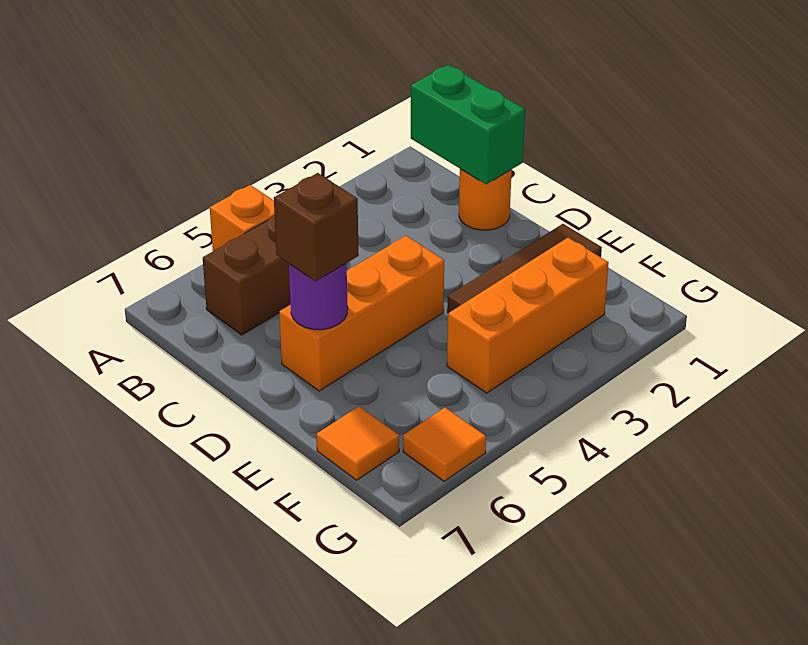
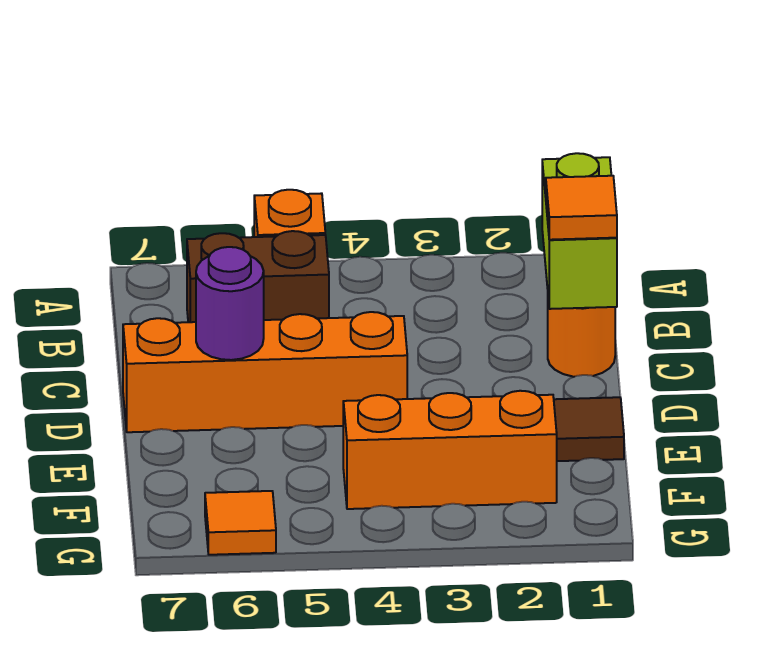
green brick B1:C1 level 2 -> lime brick B1:C1 level 2
orange brick D4:D6 level 1 -> orange brick D4:D7 level 1
brown brick D6 level 3 -> none
orange tile F7 level 1 -> orange tile C1 level 3

